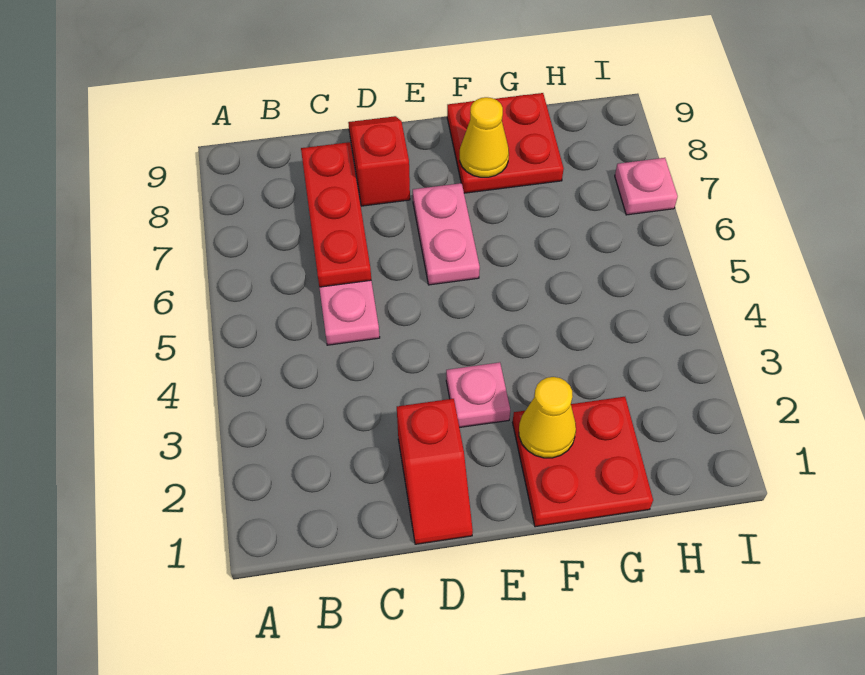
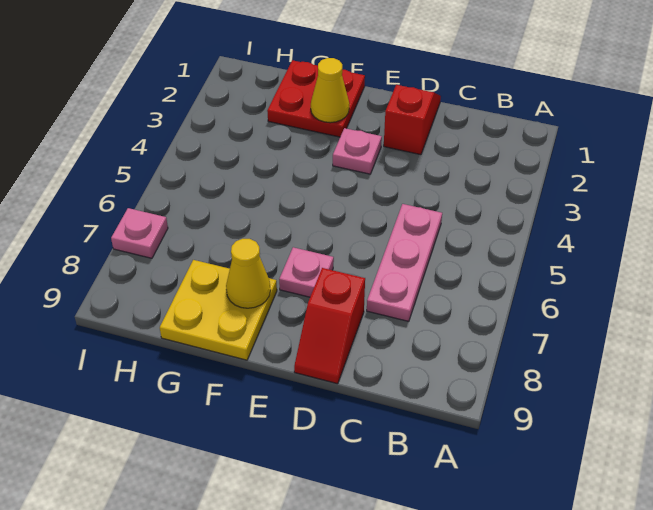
red plate C6:C8 level 2 -> none
pink plate E6:E7 level 1 -> pink plate E7 level 1
red plate F8:G9 level 1 -> yellow plate F8:G9 level 1

